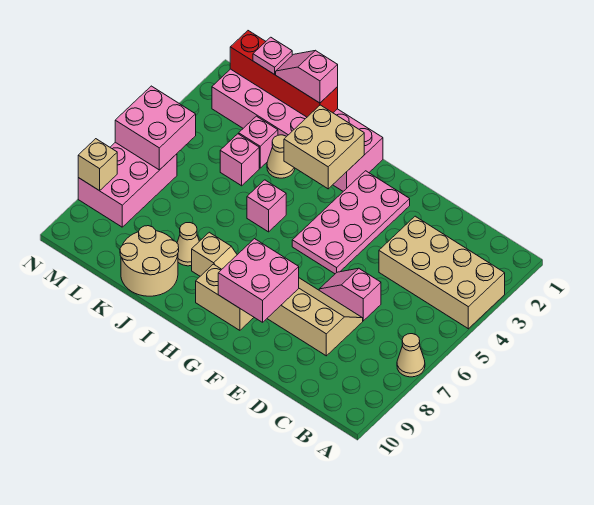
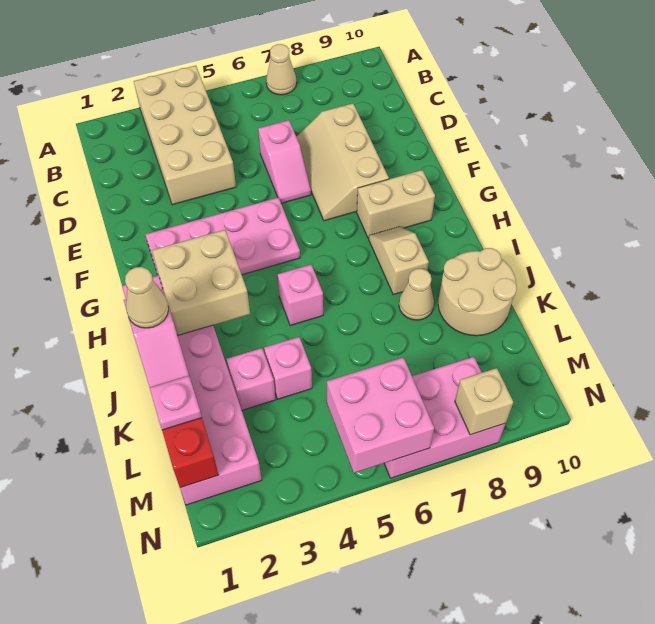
pink brick F8:G9 level 2 -> none
tan brick G9:H9 level 1 -> tan brick G8:G9 level 1
tan cone J3 level 1 -> tan cone J1 level 4

